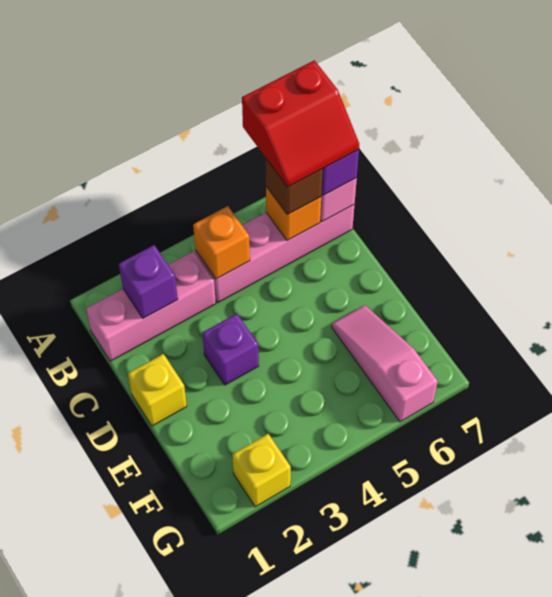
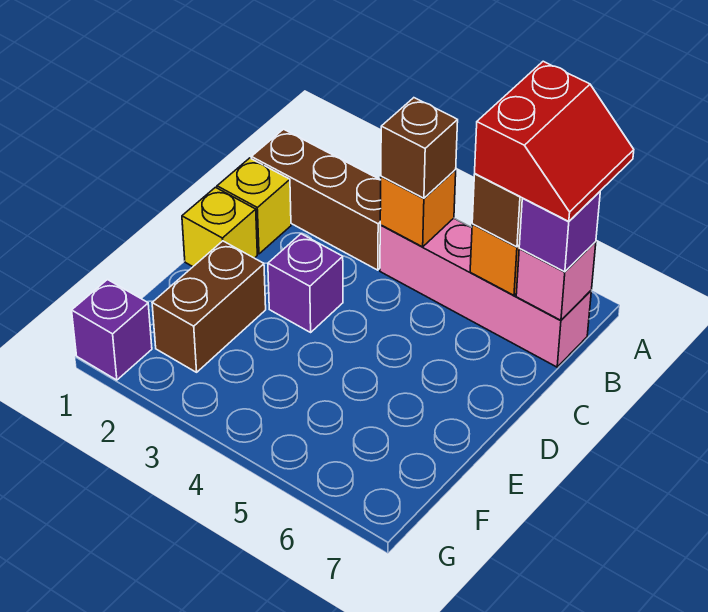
red slope A6:B7 level 4 top A -> red slope A6:B7 level 4 top 6
pink brick B1:B3 level 1 -> brown brick B1:B3 level 1
purple brick B2 level 2 -> purple brick G1 level 1
none -> brown brick B4 level 3
none -> brown brick E2:F2 level 1
pink slope E6:G6 level 1 top G -> none
yellow brick G2 level 1 -> yellow brick C1 level 1

